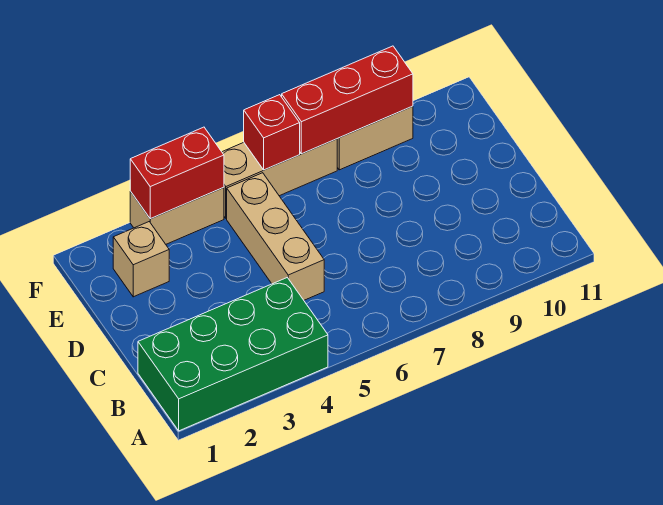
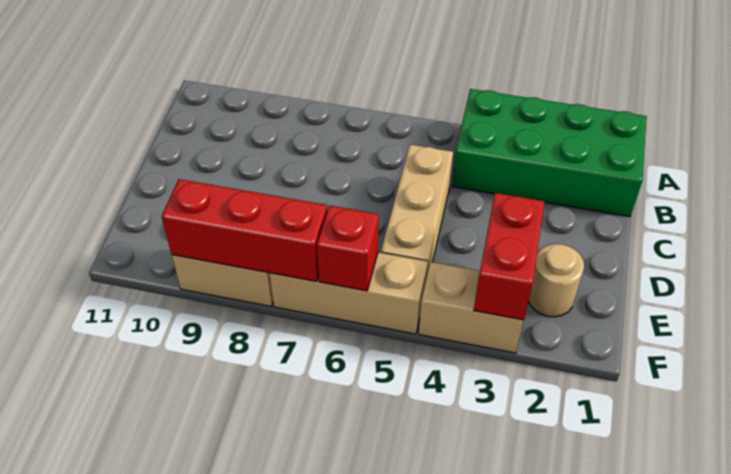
tan brick E2 level 1 -> tan round brick E2 level 1
red brick F3:F4 level 2 -> red brick E3:F3 level 2

